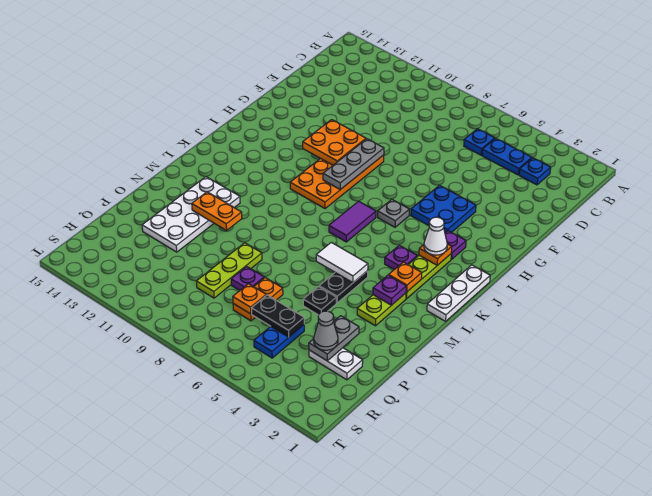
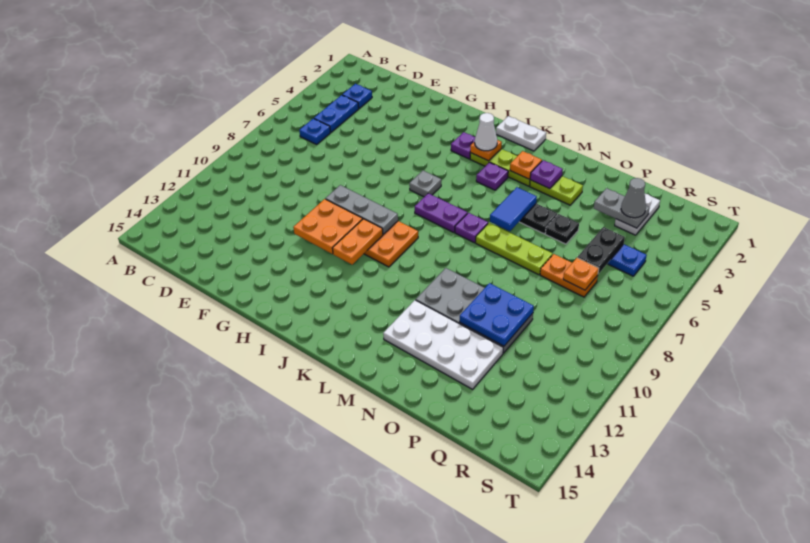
blue plate G4:H5 level 1 -> blue plate O10:P11 level 2
white plate J1:L1 level 1 -> white plate J1:K1 level 1
purple tile J7:K7 level 1 -> purple plate J7:K7 level 1
white tile M5:M6 level 2 -> blue tile M5:M6 level 2
none -> grey plate M10:P11 level 1
orange plate N11:N12 level 2 -> orange plate I10:I11 level 2
lime plate O9:Q9 level 1 -> lime plate M7:O7 level 1
purple plate P8 level 1 -> purple plate L7 level 1

